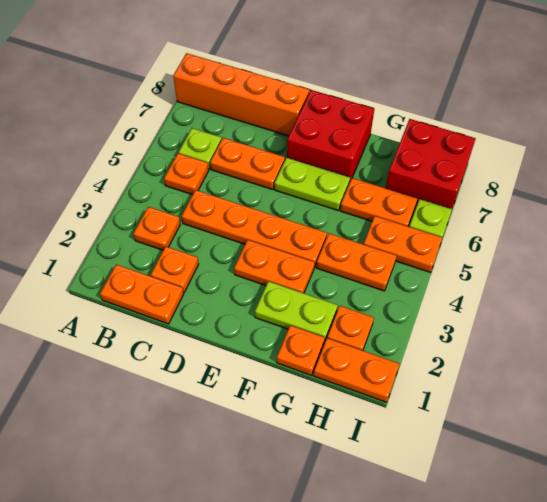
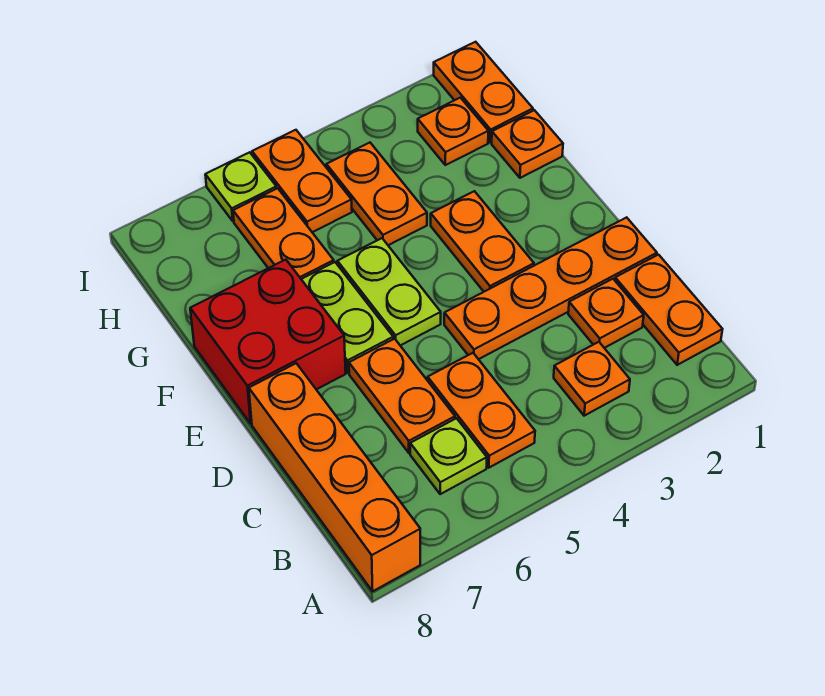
orange plate B5 level 1 -> orange plate B5:C5 level 1
orange plate C4:F4 level 1 -> orange plate D1:D4 level 1
lime plate F2:G2 level 1 -> lime plate E5:F5 level 1
red brick H7:I8 level 1 -> none

